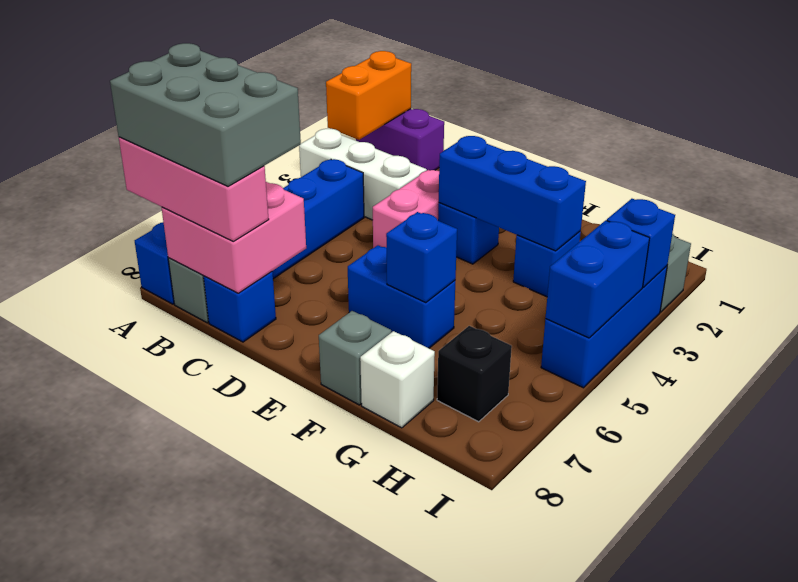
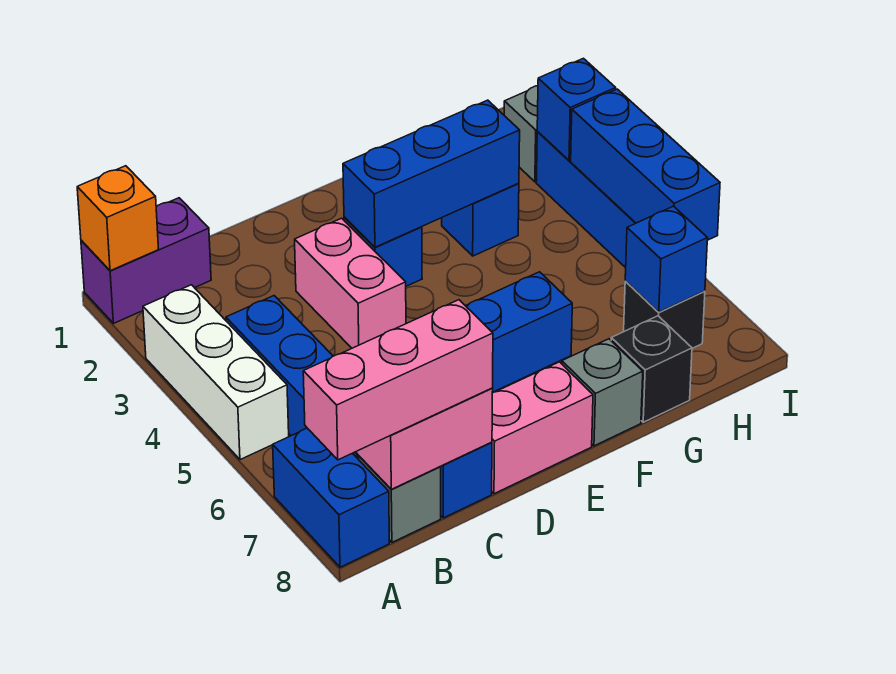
orange brick A1:A2 level 2 -> orange brick A1 level 2
white brick A3:C3 level 1 -> white brick A3:A5 level 1
grey brick A7:C8 level 4 -> none
none -> pink brick D8:E8 level 1
blue brick F6 level 2 -> blue brick H7 level 2
white brick G8 level 1 -> black brick G8 level 1
blue brick I4:I5 level 2 -> blue brick I4:I6 level 2

